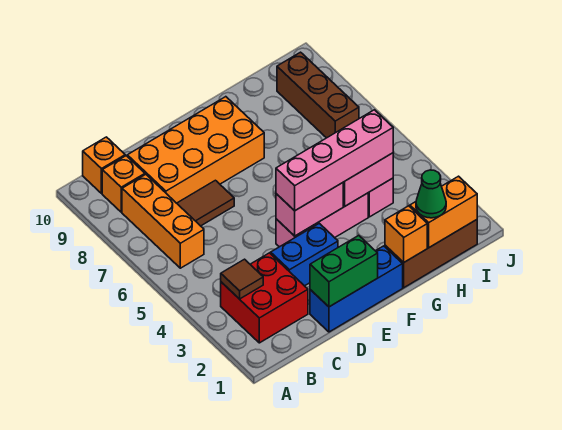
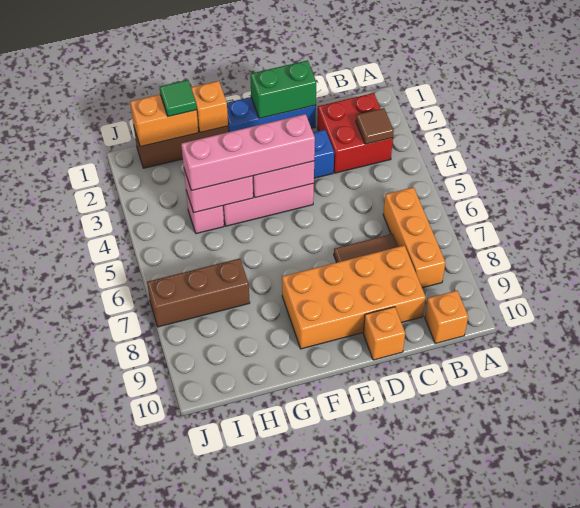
orange brick B9 level 1 -> orange brick D10 level 1
green cone H1 level 3 -> green tile H1 level 3
brown brick I7:I9 level 1 -> brown brick H7:J7 level 1

